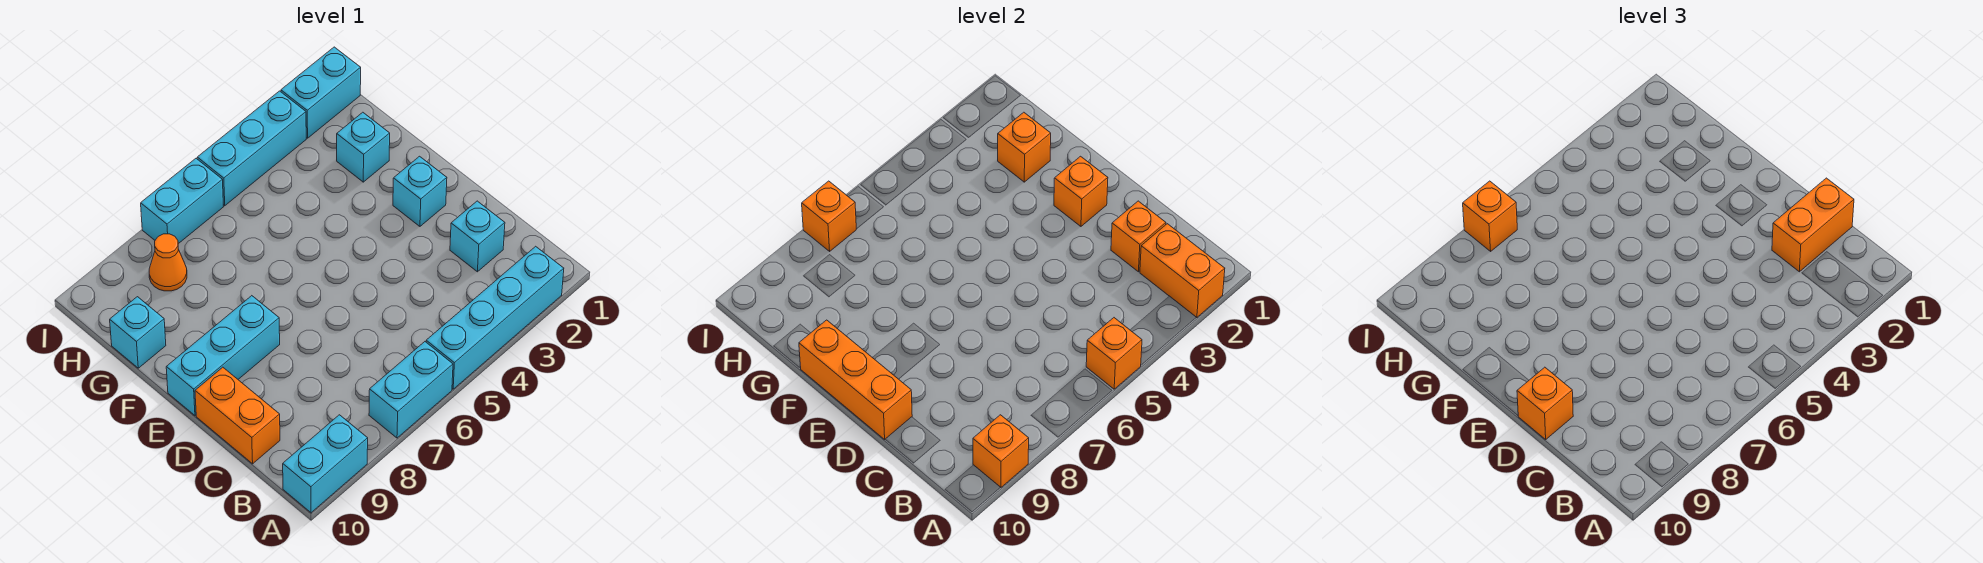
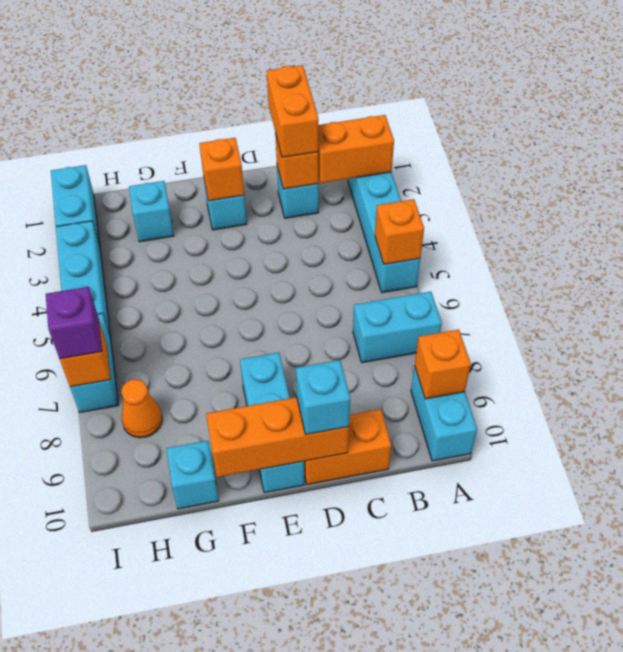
cyan brick A6:A7 level 1 -> cyan brick A7:B7 level 1
orange brick D10 level 3 -> cyan brick D10 level 3
orange brick G2 level 2 -> none
orange brick I7 level 3 -> purple brick I7 level 3

